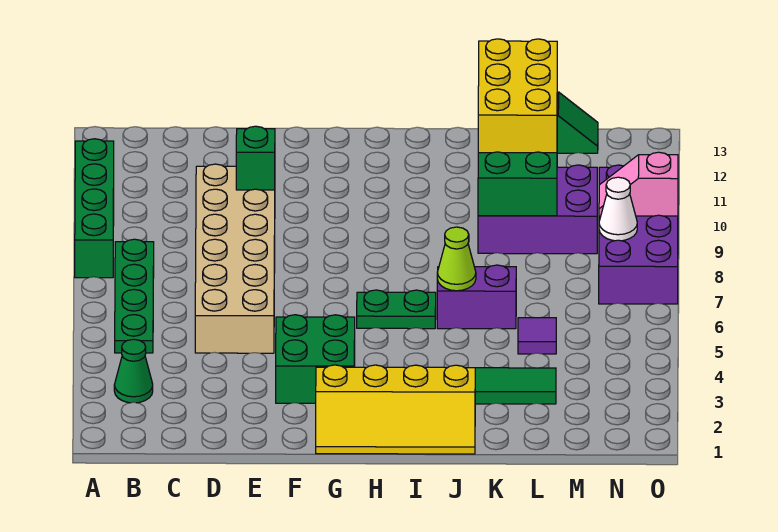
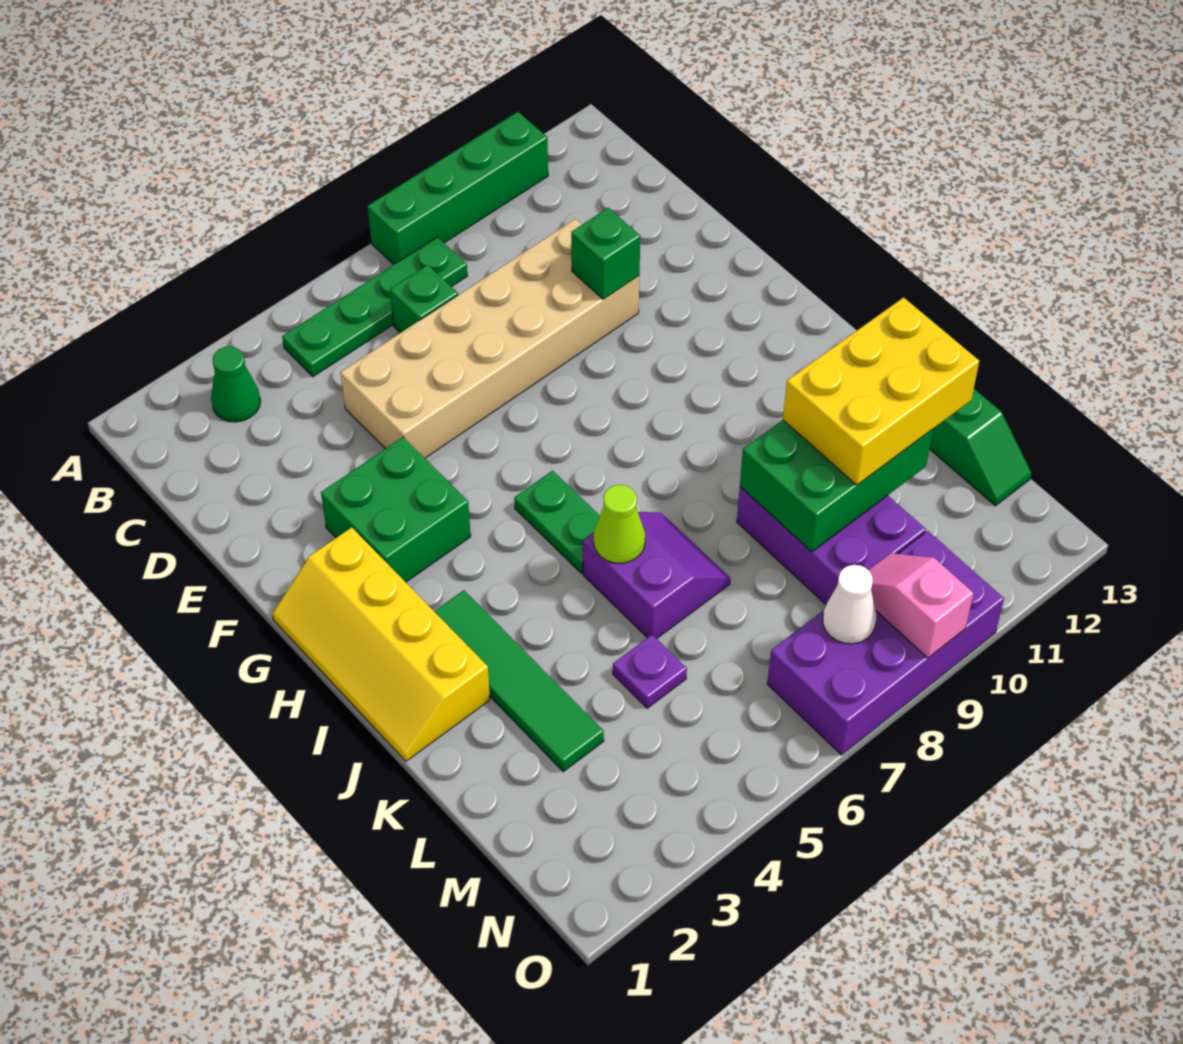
none -> green brick C7 level 1
purple tile L5 level 1 -> purple plate L5 level 1

